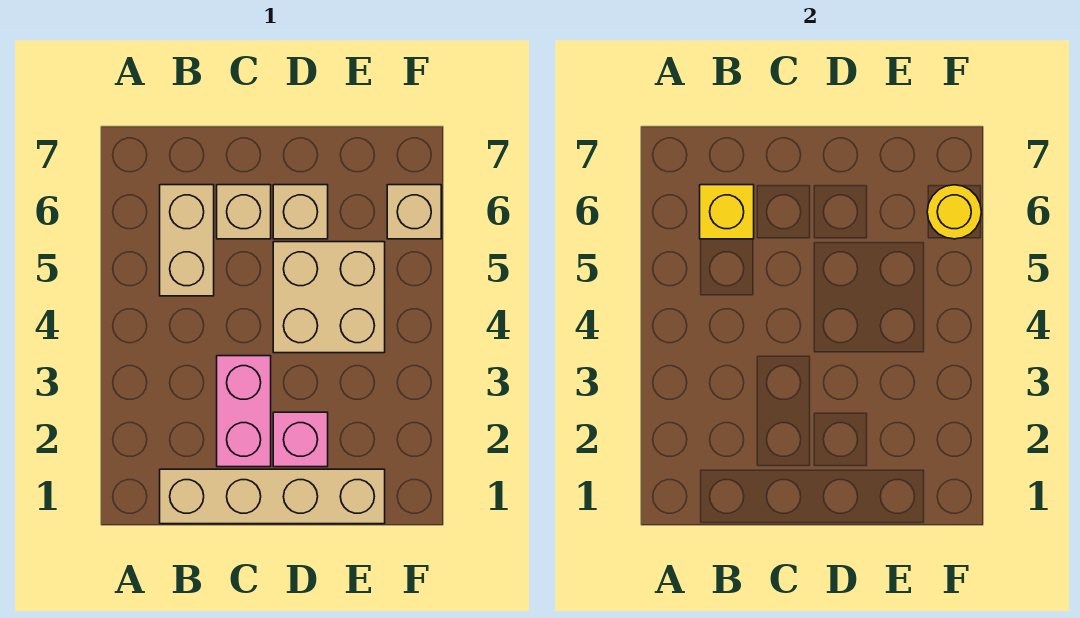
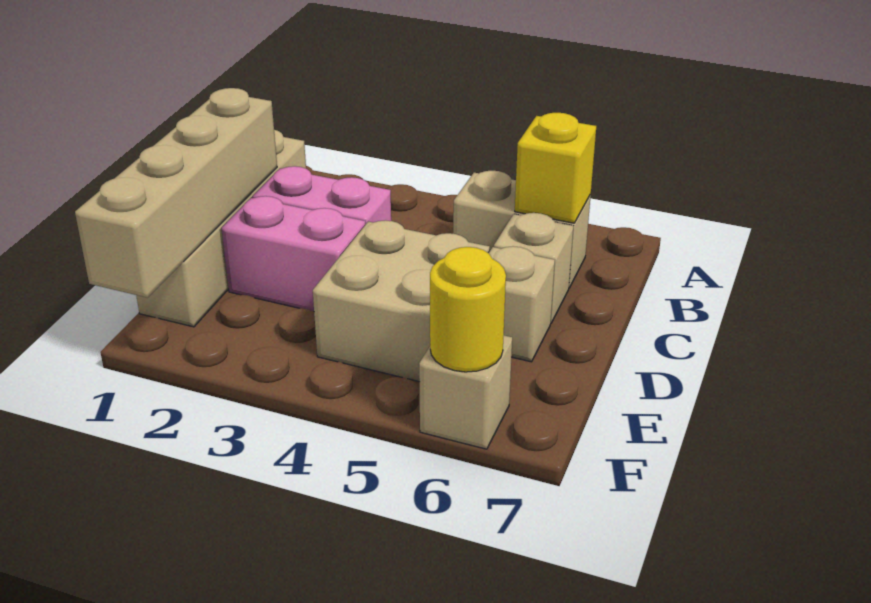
none -> tan brick C1:F1 level 2
pink brick D2 level 1 -> pink brick D2:D3 level 1

